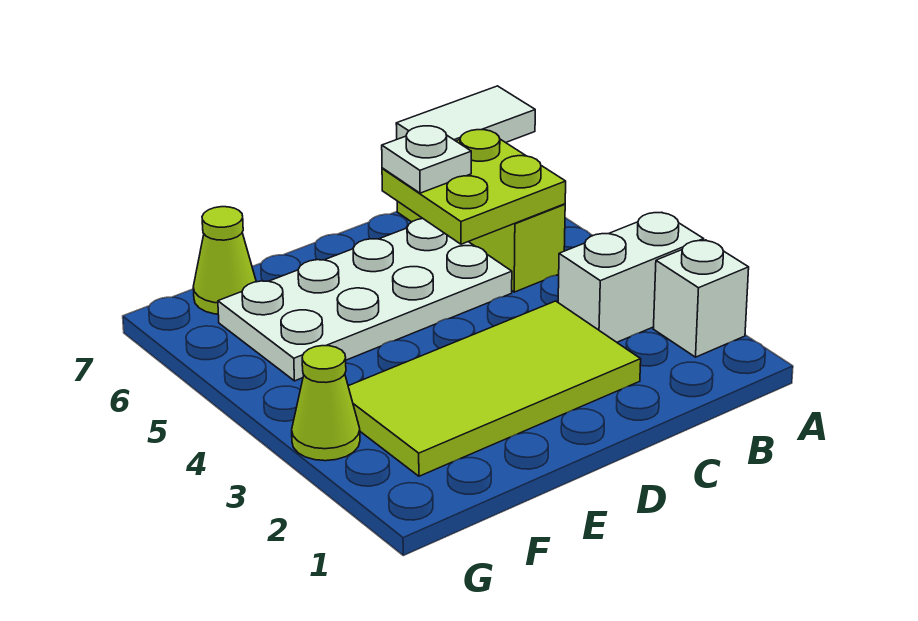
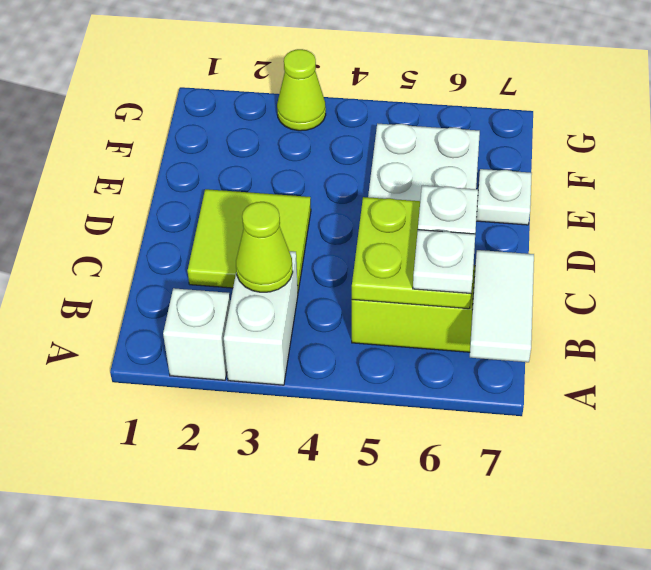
none -> white plate B6 level 3
lime tile C2:F3 level 1 -> lime tile C2:D3 level 1
none -> white plate E7 level 1
lime cone F7 level 1 -> lime cone B3 level 2

